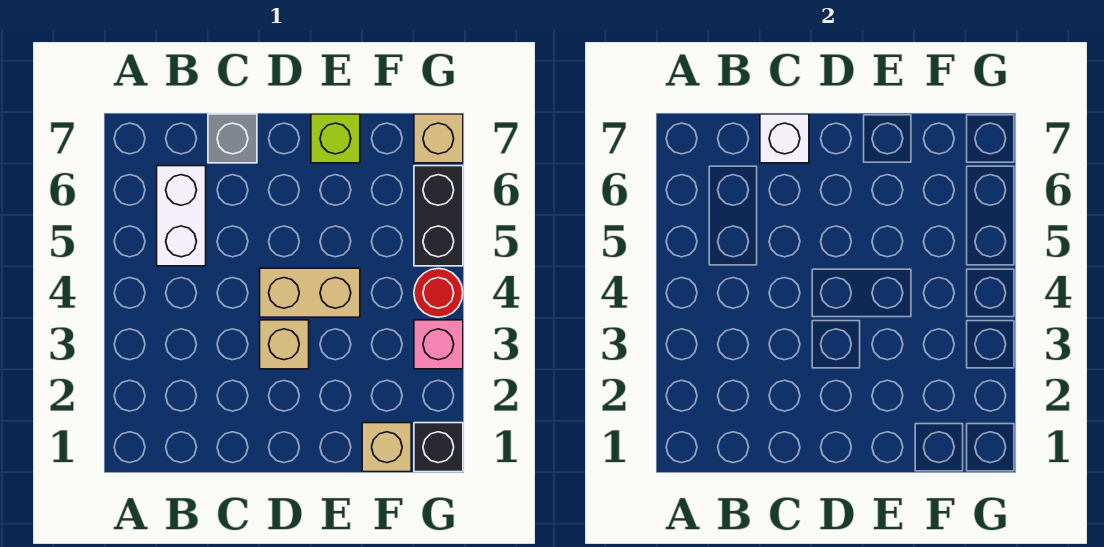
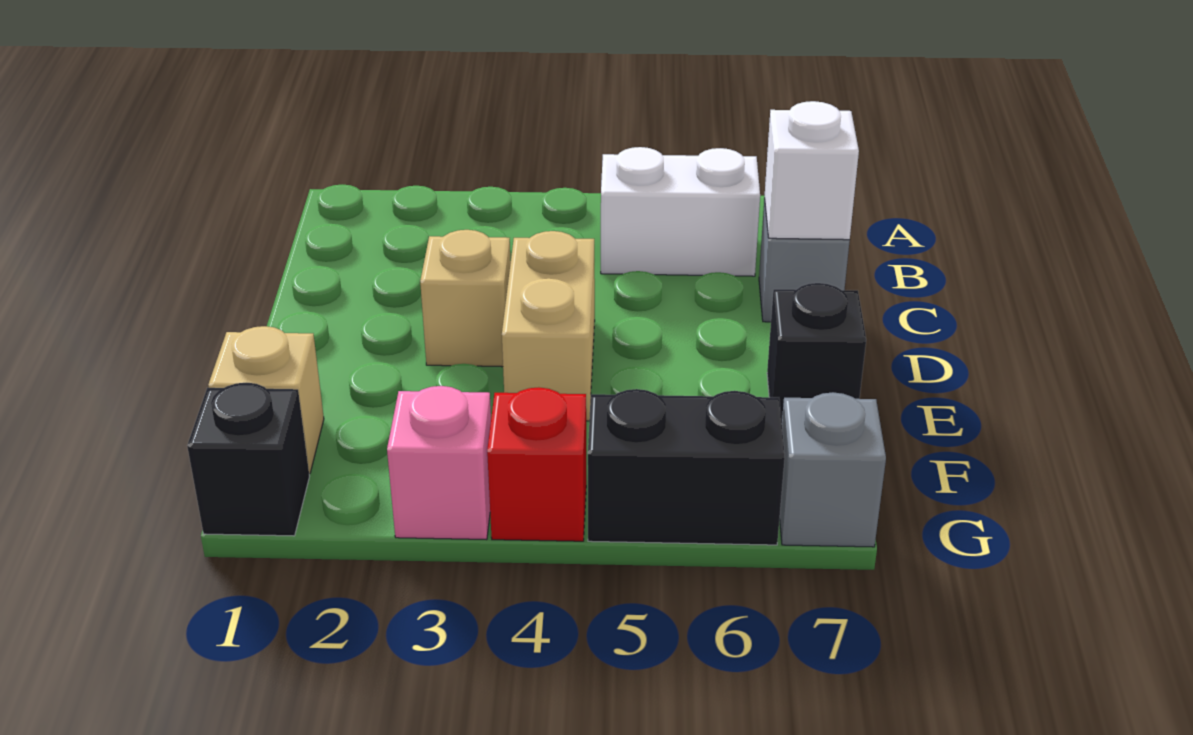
lime brick E7 level 1 -> black brick E7 level 1
red round brick G4 level 1 -> red brick G4 level 1
tan brick G7 level 1 -> grey brick G7 level 1

